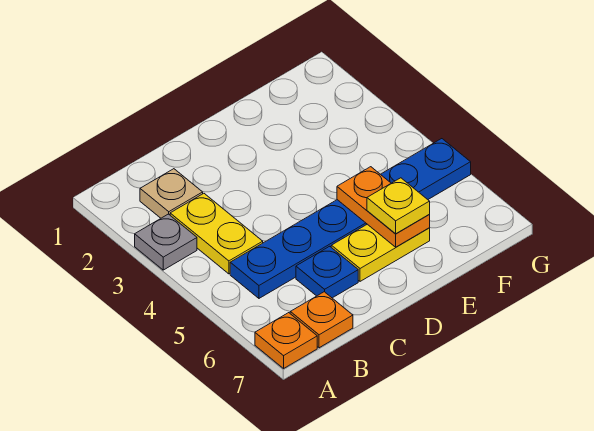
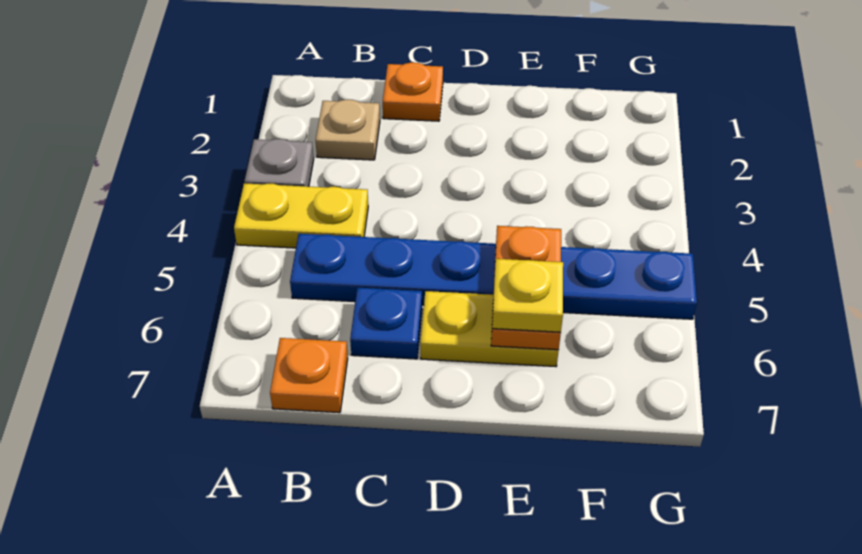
orange plate A7 level 1 -> orange plate C1 level 1
yellow plate B3:B4 level 1 -> yellow plate A4:B4 level 1

